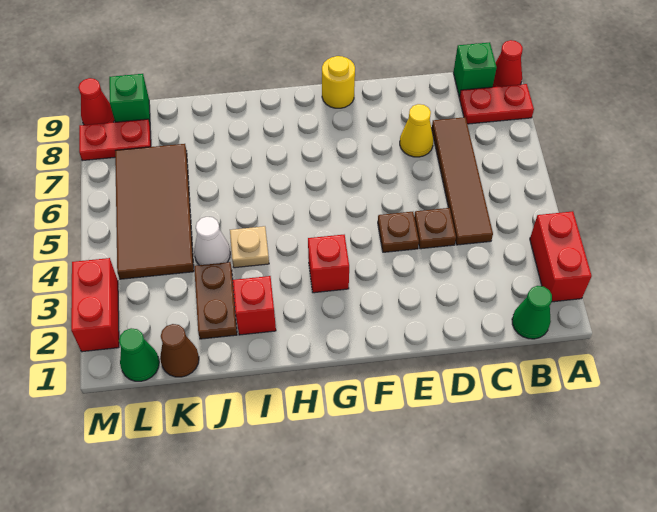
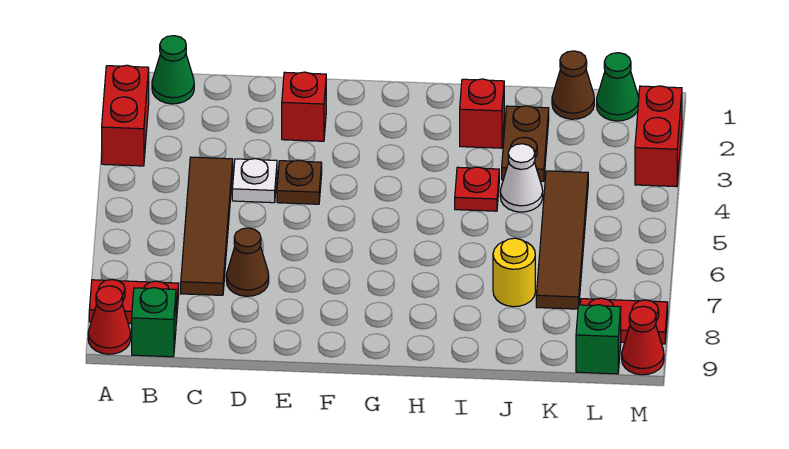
brown plate D4 level 1 -> white plate D4 level 1
yellow cone D7 level 1 -> brown cone D7 level 1
yellow round brick F9 level 1 -> yellow round brick J7 level 1
red brick G3 level 1 -> red brick E2 level 1
tan plate I4 level 1 -> red plate I4 level 1
brown tile K4:L7 level 1 -> brown tile K4:K7 level 1

